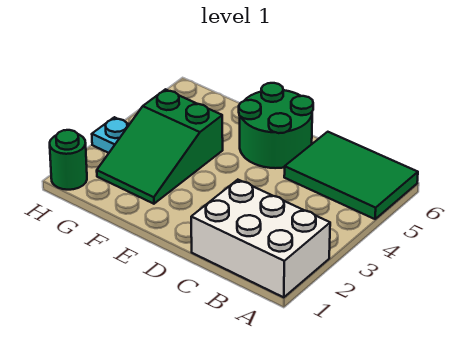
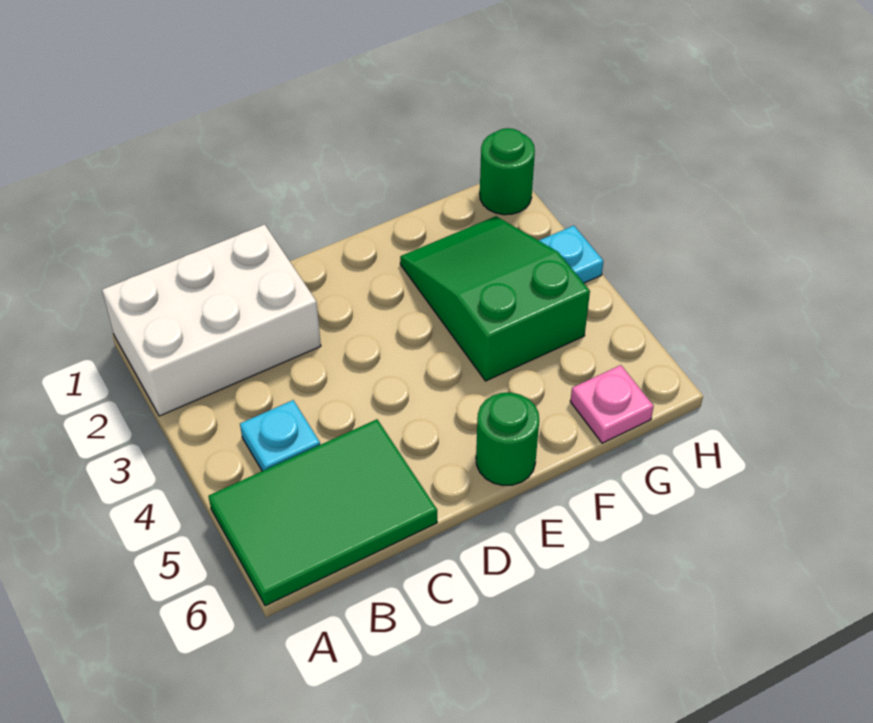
none -> cyan plate B4 level 1
green round brick D5:E6 level 1 -> green round brick E6 level 1
none -> pink plate G6 level 1

